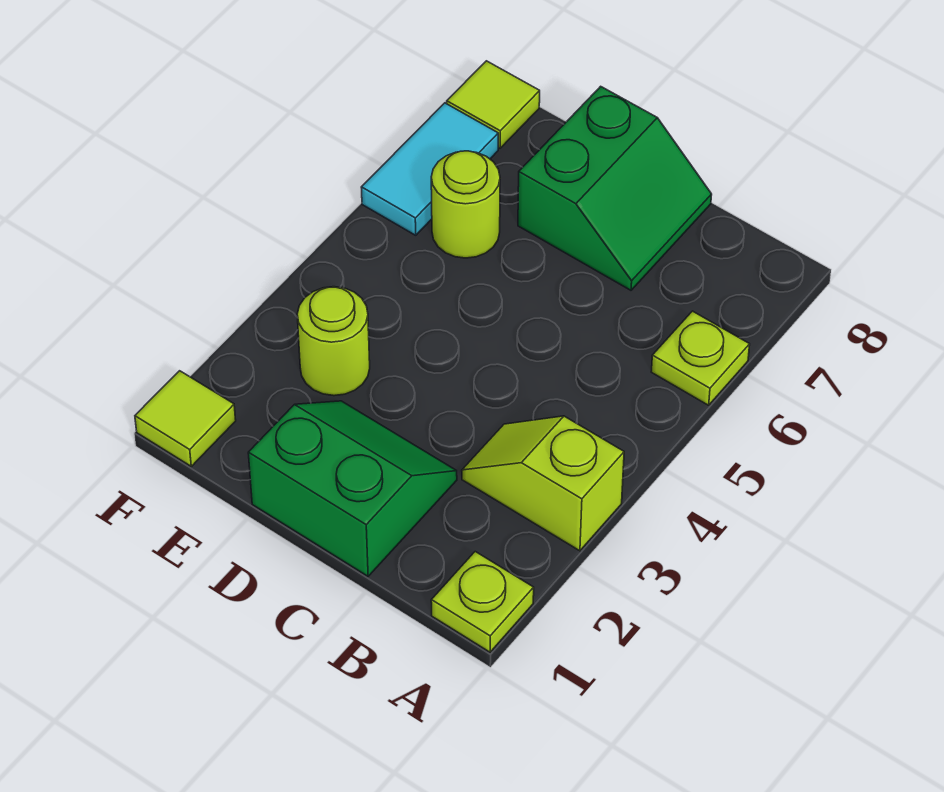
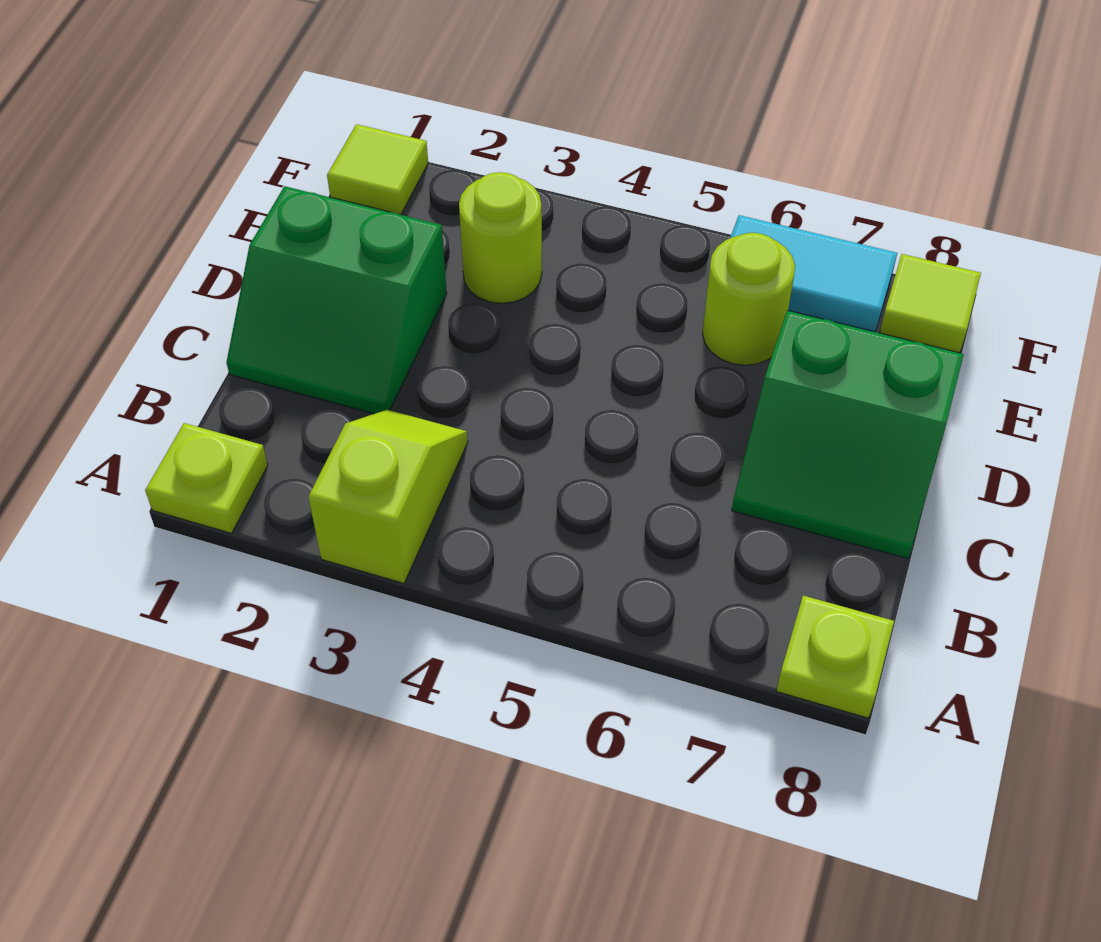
lime plate A6 level 1 -> lime plate A8 level 1
green slope C1:D2 level 1 top 1 -> green slope C1:D2 level 1 top D

